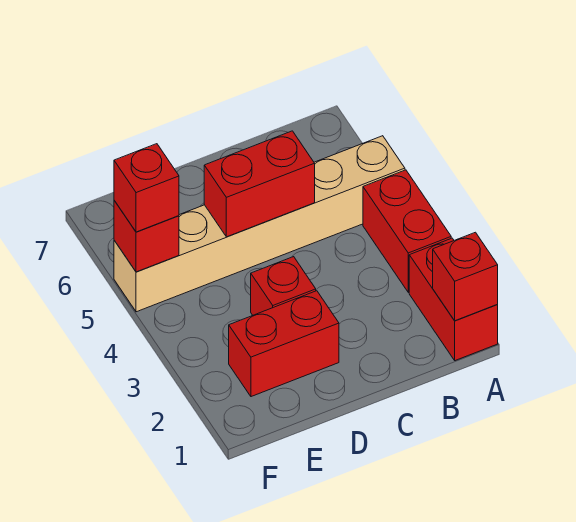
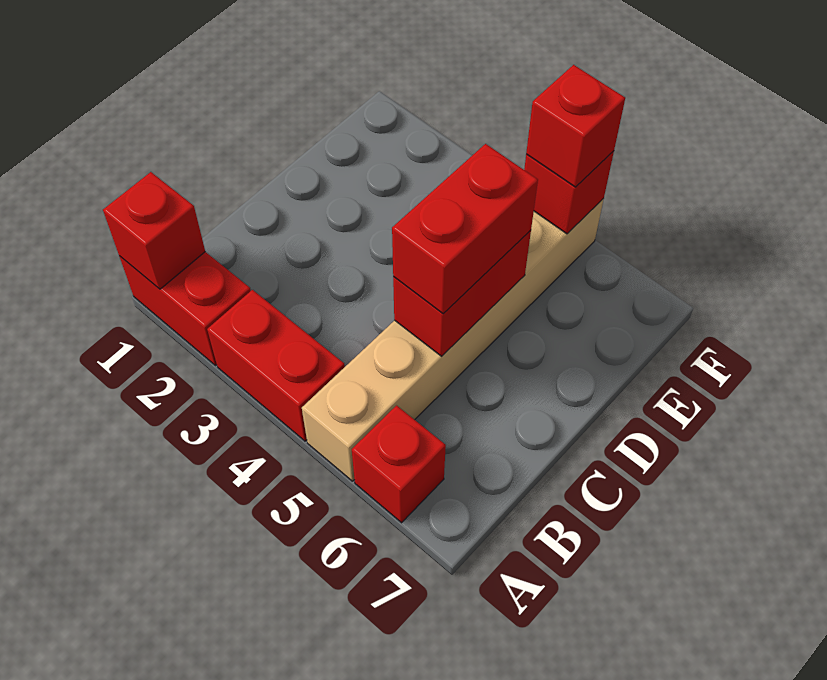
red brick D2:E2 level 1 -> red brick C5:D5 level 3
red brick D3 level 1 -> red brick A6 level 1

